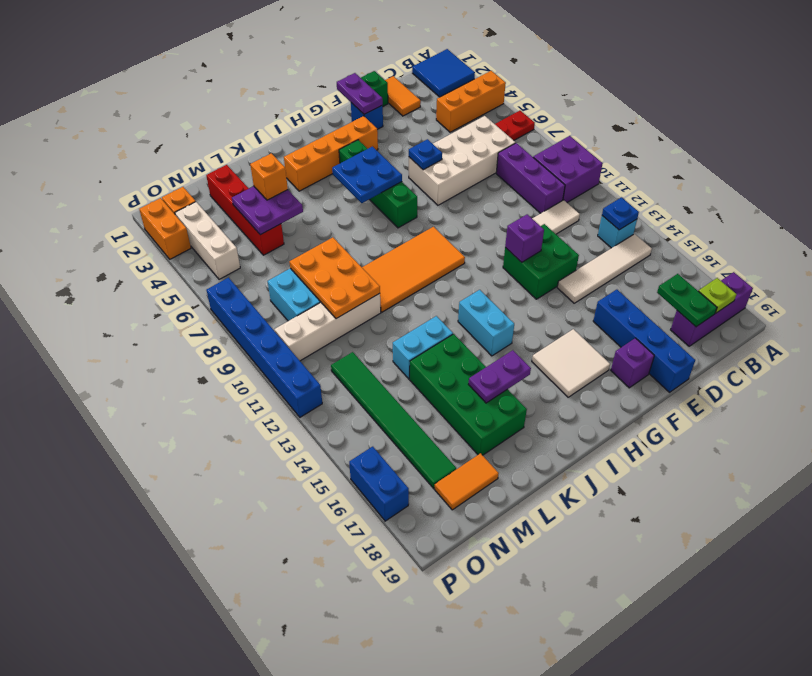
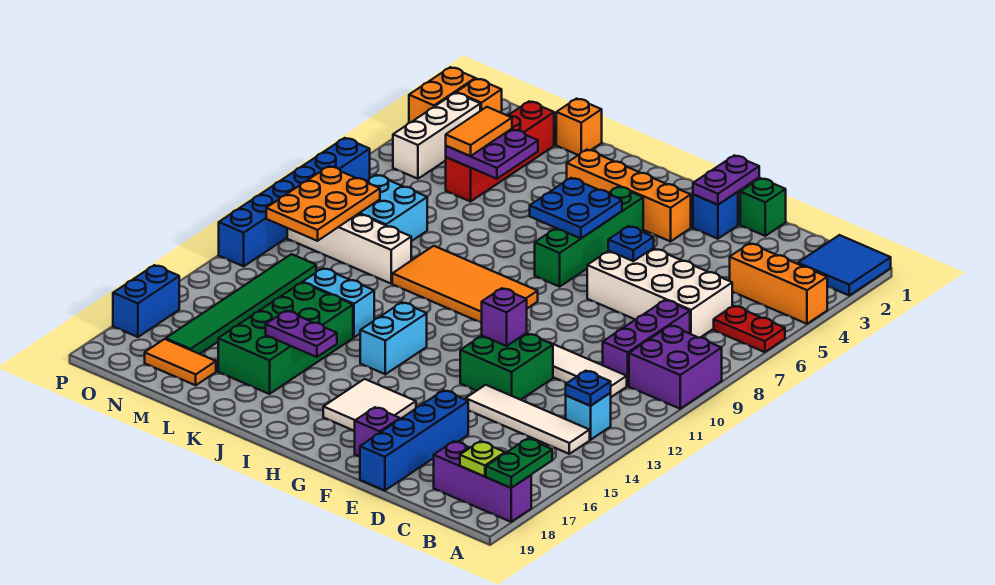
green plate C17:C18 level 2 -> green plate A17:A18 level 2
orange tile D1:D2 level 1 -> orange tile M4:M5 level 3
orange brick L4 level 3 -> orange brick L1 level 1
orange plate L8:M10 level 2 -> orange plate N9:O11 level 2

